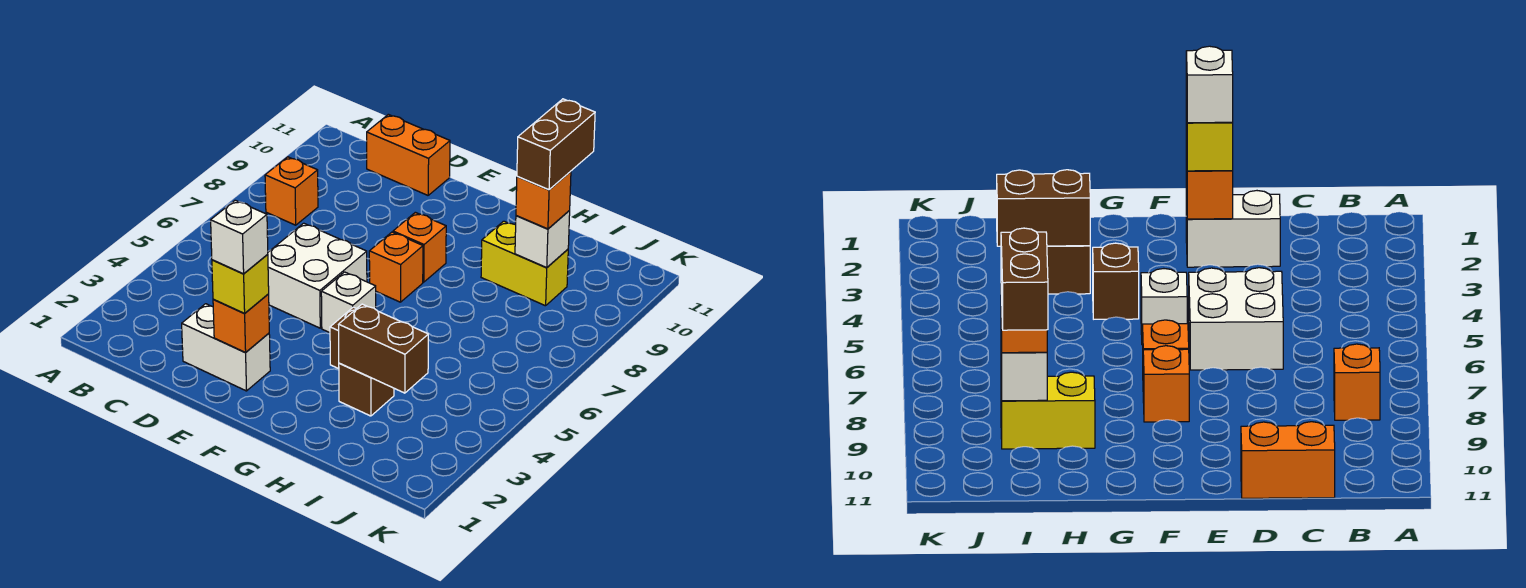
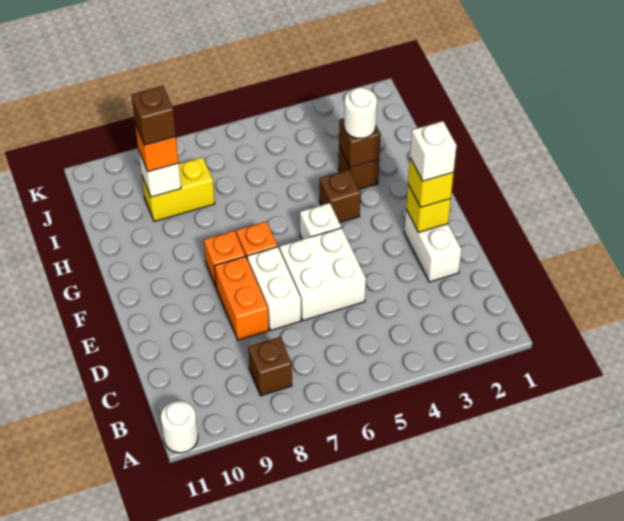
none -> white round brick A11 level 1
orange brick B8 level 1 -> brown brick B8 level 1
orange brick C11:D11 level 1 -> orange brick D8:E8 level 1
none -> white brick D7:E7 level 1
orange brick E2 level 2 -> yellow brick E2 level 2
brown brick H3:I3 level 2 -> brown brick H3 level 2
none -> white round brick H3 level 3
yellow brick H9:I9 level 1 -> yellow brick I8:I9 level 1
brown brick I9:I10 level 4 -> brown brick I9 level 4

